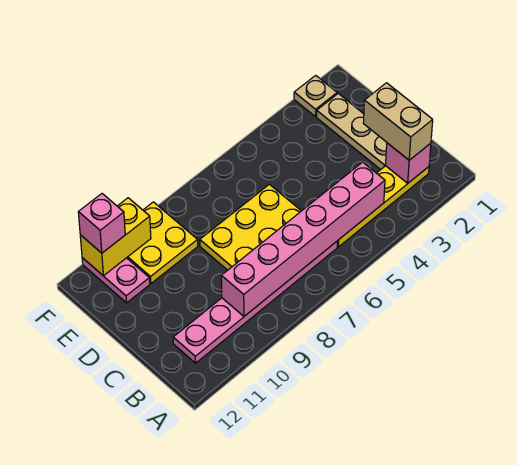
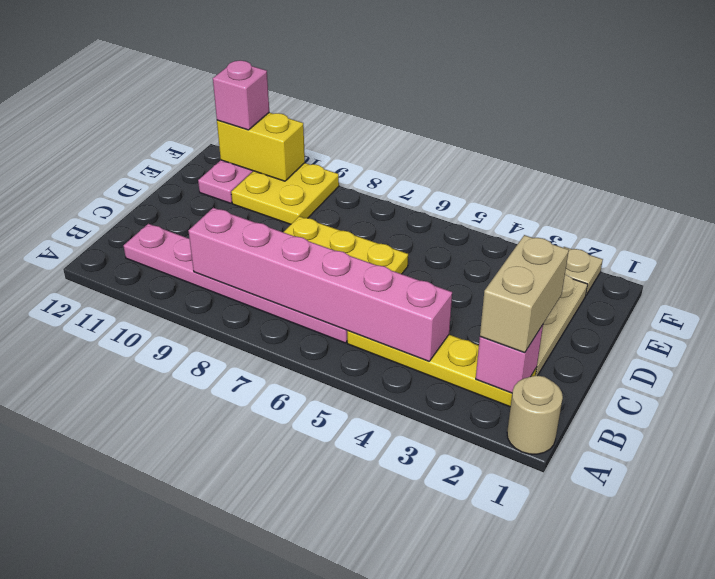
none -> tan round brick A1 level 1

